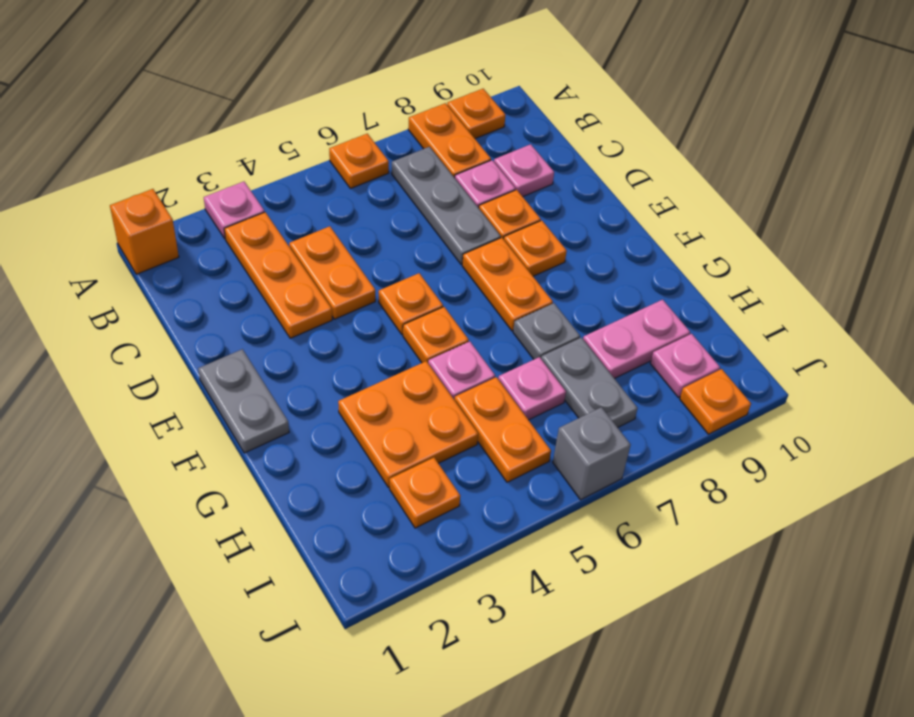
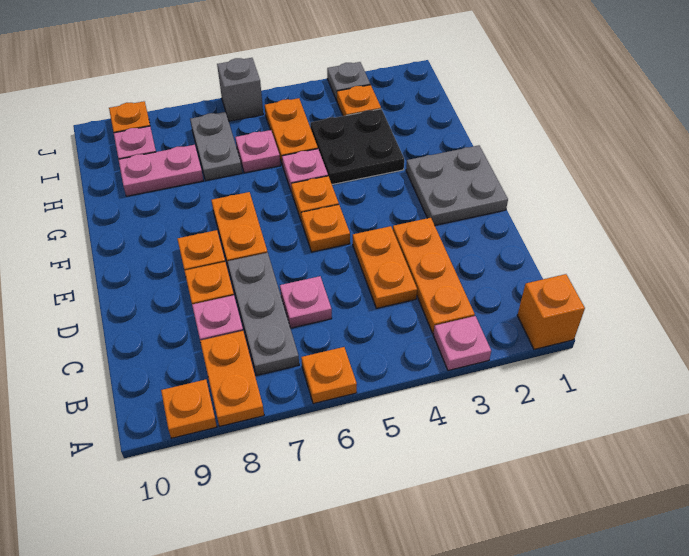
pink plate C9 level 1 -> pink plate C6 level 1
grey plate E1:F1 level 1 -> grey plate E1:F2 level 1
orange plate G3:H4 level 1 -> black plate G3:H4 level 1
grey plate G7 level 1 -> grey plate J3 level 1

